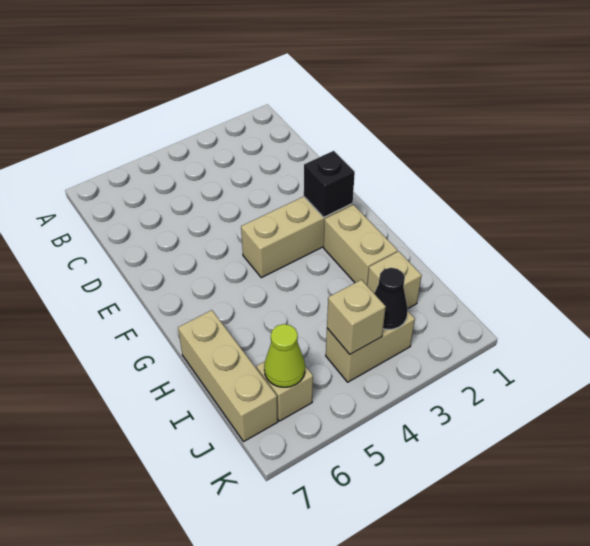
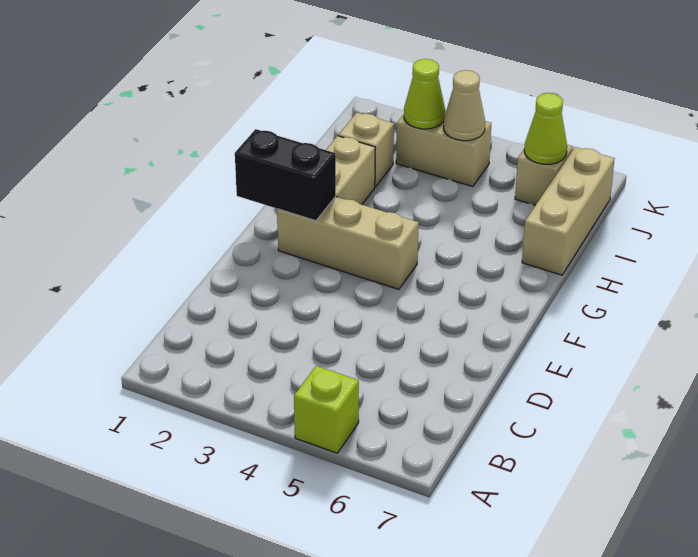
none -> lime brick A5 level 1
black brick F2 level 2 -> black brick F1:F2 level 2
black cone J3 level 2 -> lime cone J3 level 2
tan brick J4 level 2 -> tan cone J4 level 2

